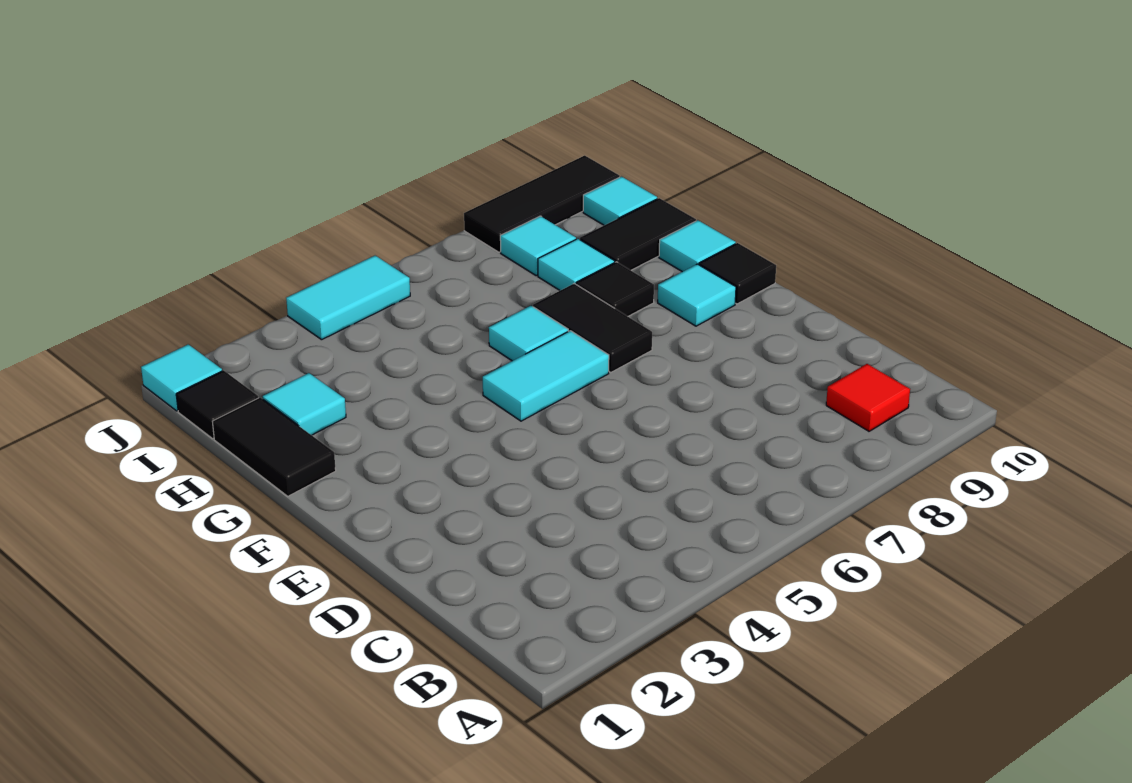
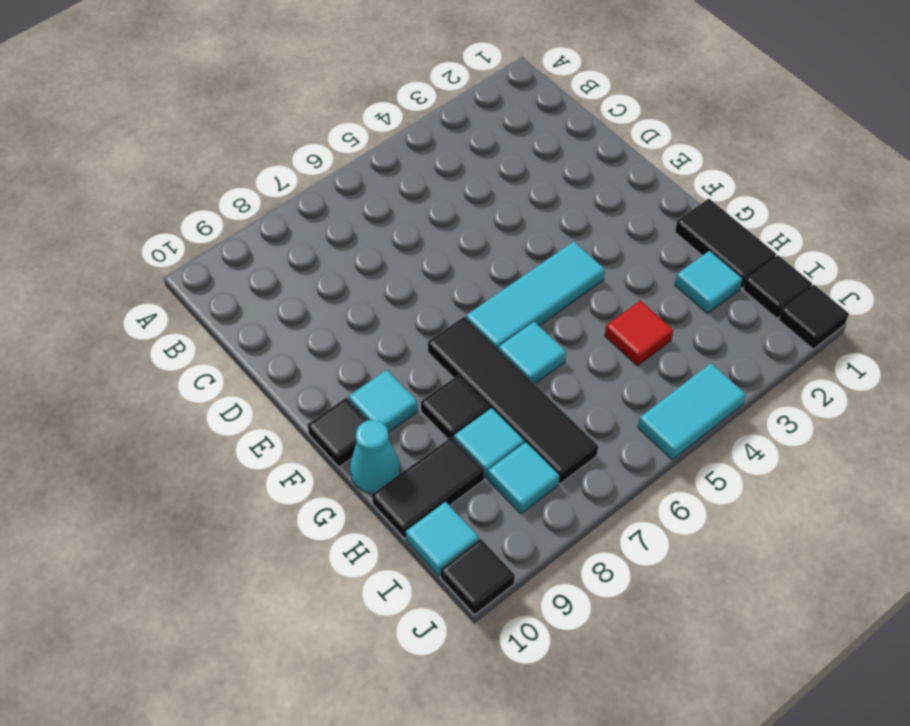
red tile B9 level 1 -> red tile H4 level 1
cyan tile F5:F6 level 1 -> cyan tile F4:F6 level 1
black tile F7:G7 level 1 -> black tile F7:I7 level 1
cyan tile G10 level 1 -> cyan cone G10 level 1
cyan tile J1 level 1 -> black tile J1 level 1
black tile J8:J10 level 1 -> black tile J10 level 1

